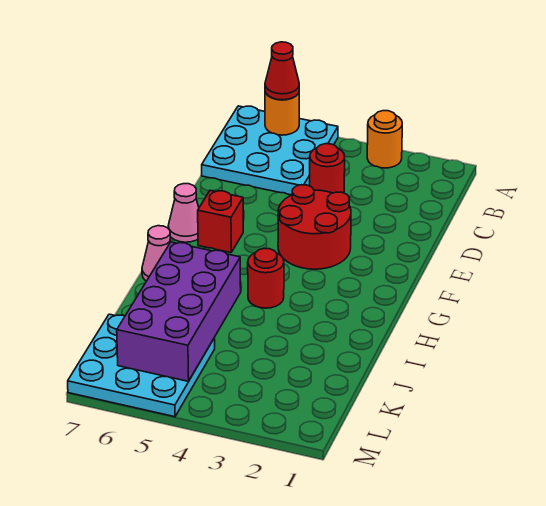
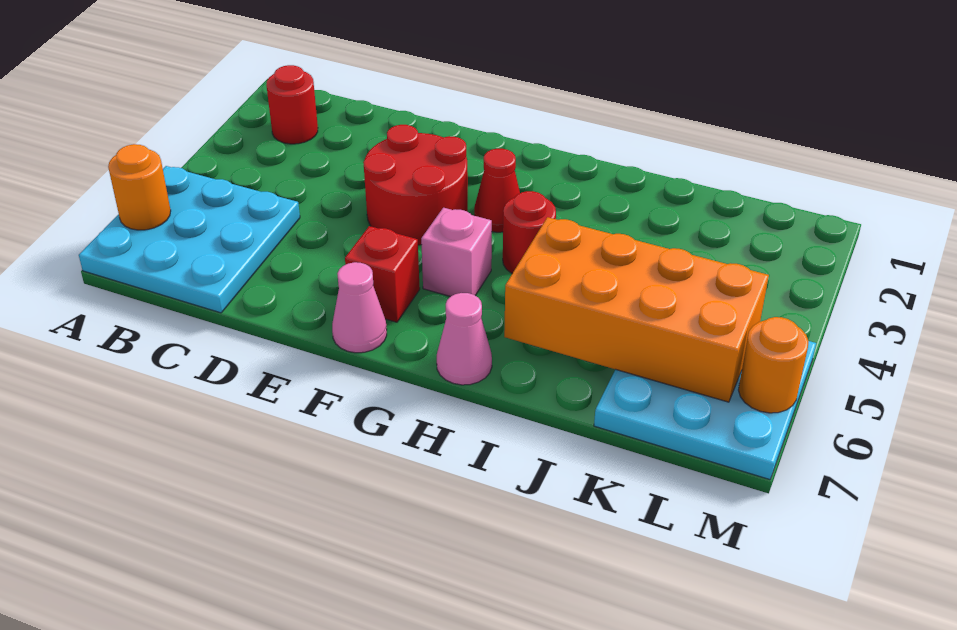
orange round brick A3 level 1 -> orange round brick M6 level 2
red cone A6 level 3 -> red cone G3 level 1
red round brick C4 level 1 -> red round brick B2 level 1
none -> pink brick G5 level 1
purple brick I5:L6 level 2 -> orange brick I5:L6 level 2

